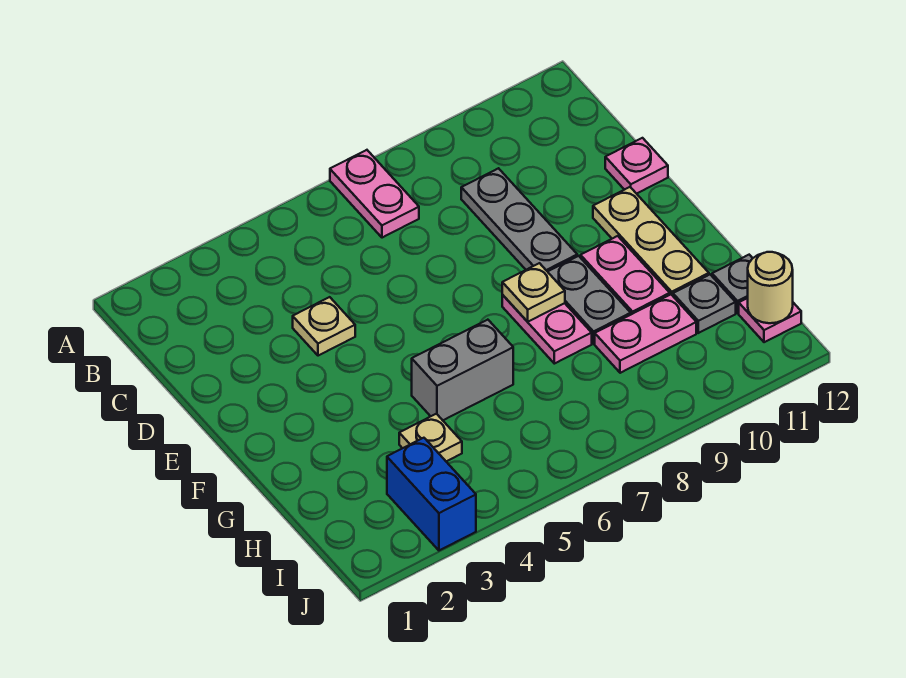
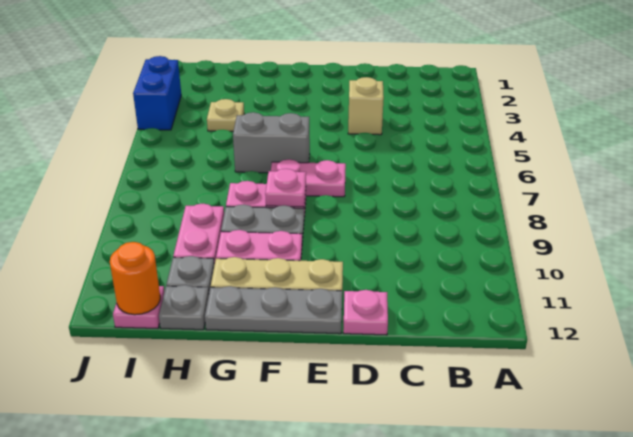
pink plate A7:B7 level 1 -> pink plate E7:F7 level 1
grey plate C9:E9 level 1 -> grey plate E12:G12 level 1
tan plate D4 level 1 -> tan brick D4 level 1
tan plate F8 level 2 -> pink plate F8 level 2
grey brick G5:G6 level 1 -> grey brick F6:G6 level 1
blue brick I3:J3 level 1 -> blue brick J3:J4 level 1
tan round brick I12 level 2 -> orange round brick I12 level 2

